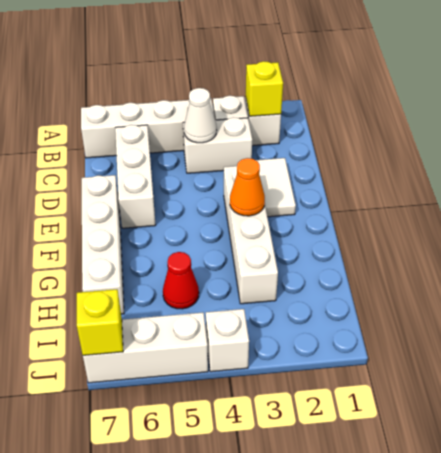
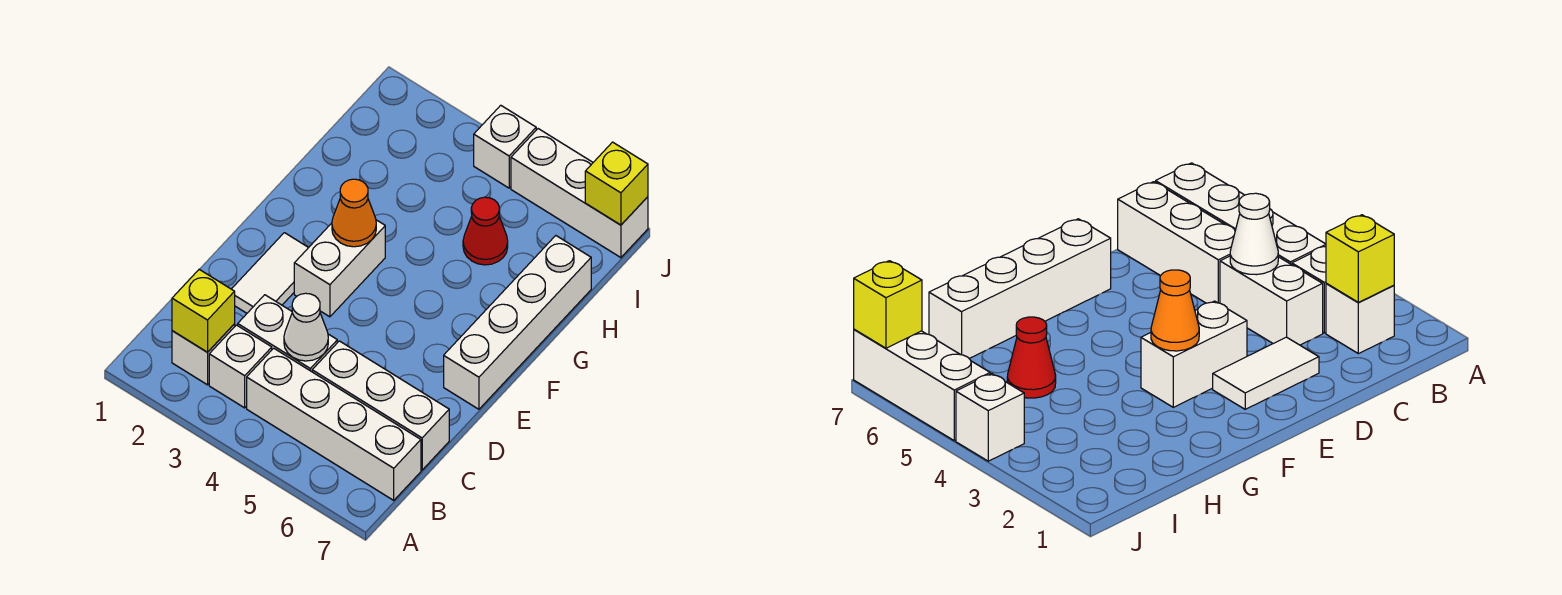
white brick C6:E6 level 1 -> white brick C5:C7 level 1
white brick E3:H3 level 1 -> white brick E3:F3 level 1

